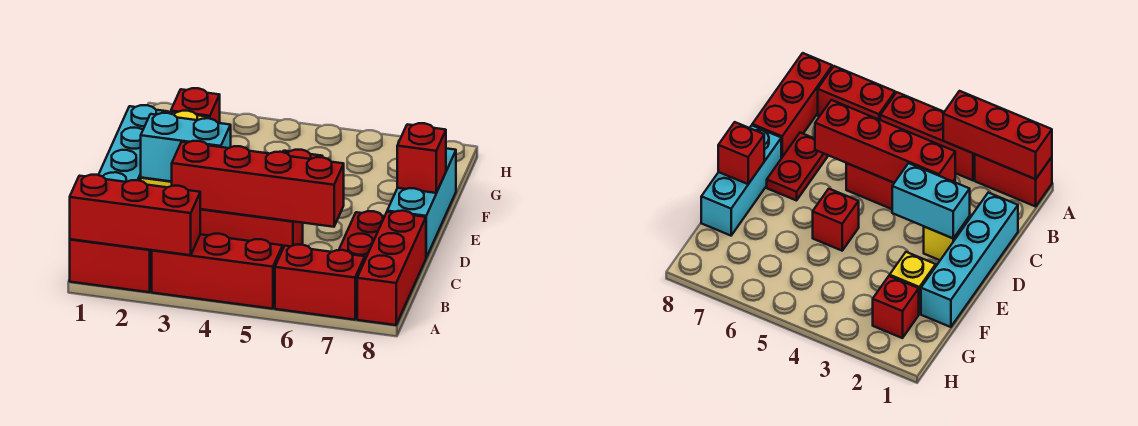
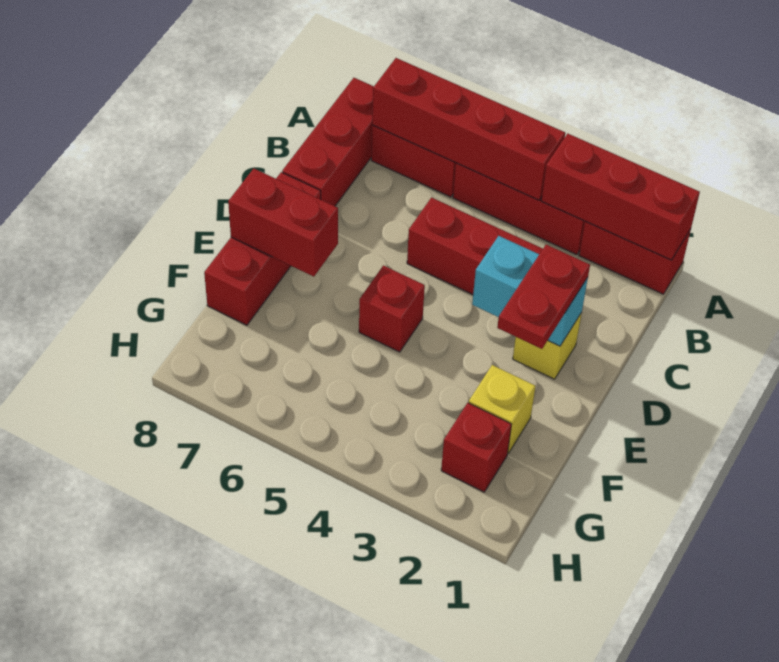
cyan brick C1:F1 level 1 -> none
red brick C3:C6 level 2 -> red brick A4:A7 level 2
red plate C7:D7 level 1 -> red plate D2:E2 level 3
cyan brick D8:F8 level 1 -> red brick D8:F8 level 1
red brick E8 level 2 -> red brick E7:E8 level 2

